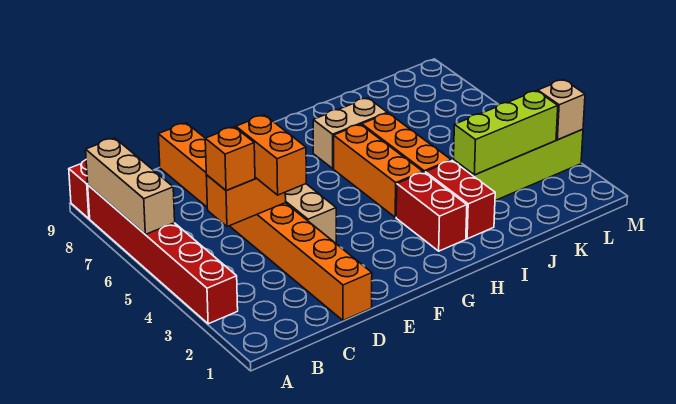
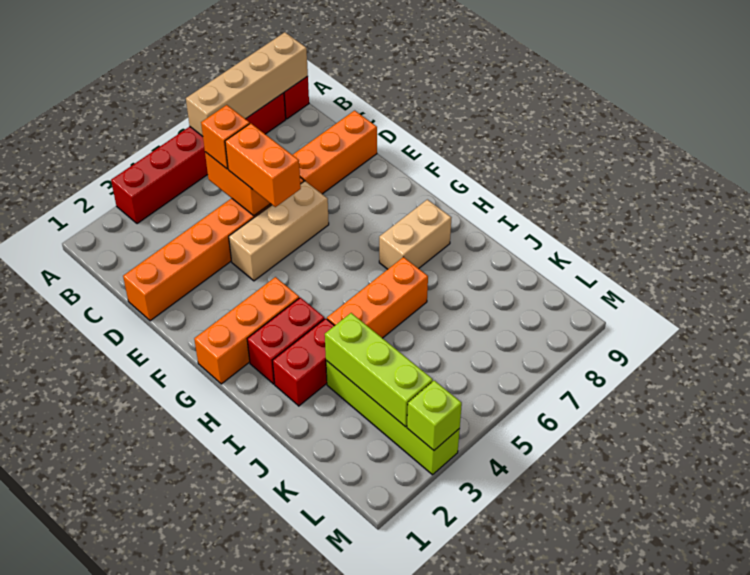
tan brick A6:A8 level 2 -> tan brick A6:A9 level 2
orange brick D4:D5 level 3 -> orange brick D5:E5 level 3
orange brick H4:H6 level 1 -> orange brick G1:G3 level 1
tan brick H7:I7 level 1 -> tan brick H7:H8 level 1
tan brick M3 level 2 -> lime brick M3 level 2

